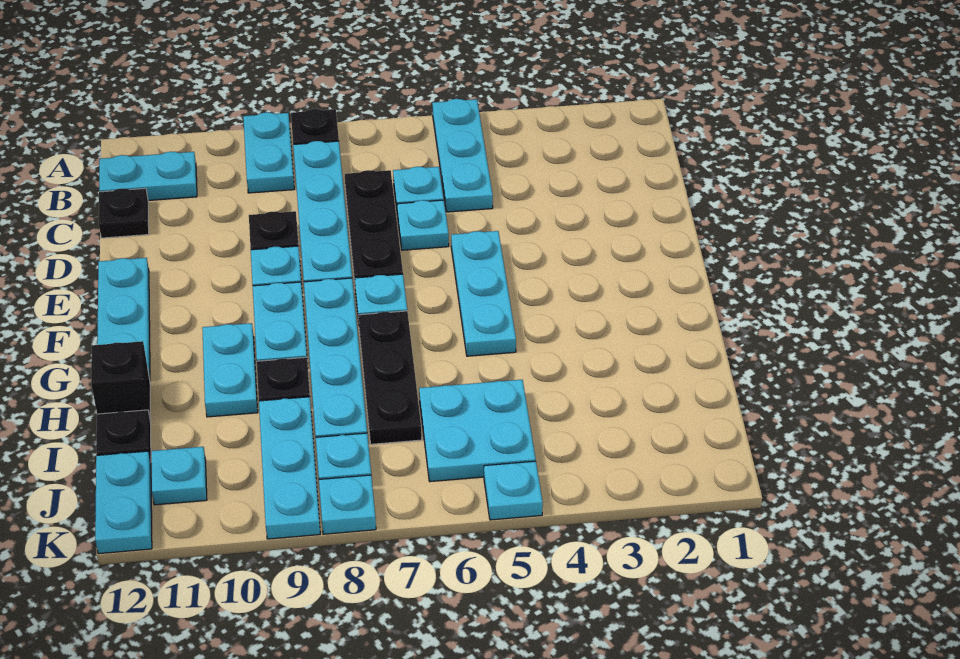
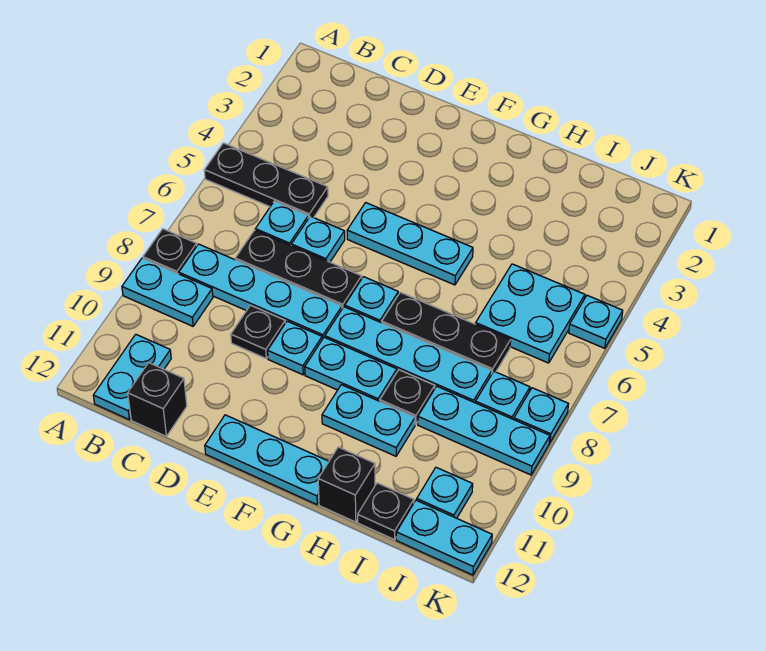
cyan plate A5:C5 level 1 -> black plate A5:C5 level 1
black plate C12 level 1 -> black brick C12 level 1

